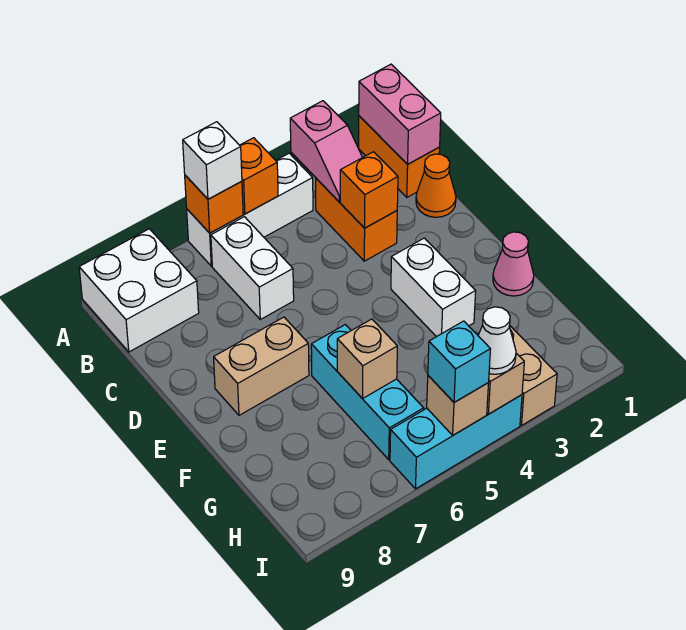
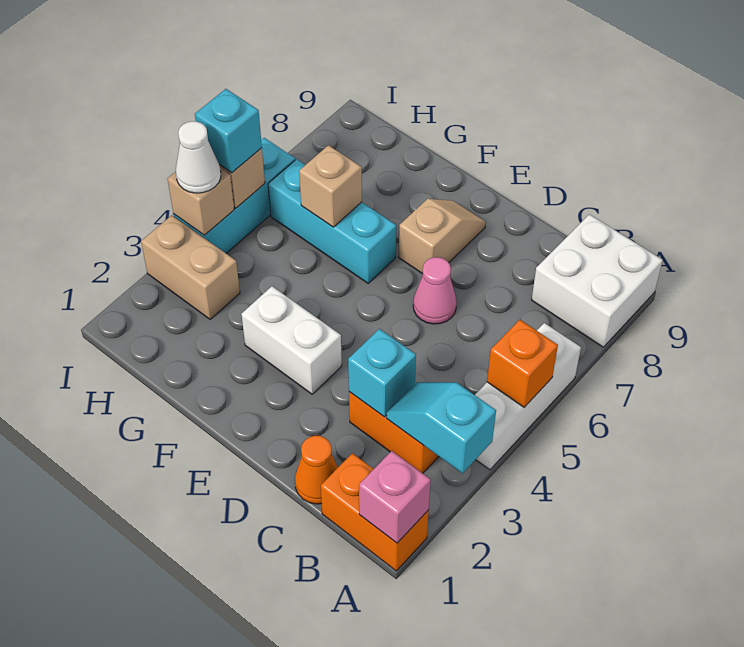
pink brick A1:B1 level 2 -> pink brick A1 level 2
pink slope A3:B3 level 2 top A -> cyan slope A3:B3 level 2 top A
orange brick A6 level 2 -> none
white brick A6 level 3 -> none
white brick B6:C6 level 1 -> none
orange brick C3 level 2 -> cyan brick C3 level 2
tan brick E7:E8 level 1 -> tan slope E7:E8 level 1 top 7
pink cone F1 level 1 -> pink cone D6 level 1

